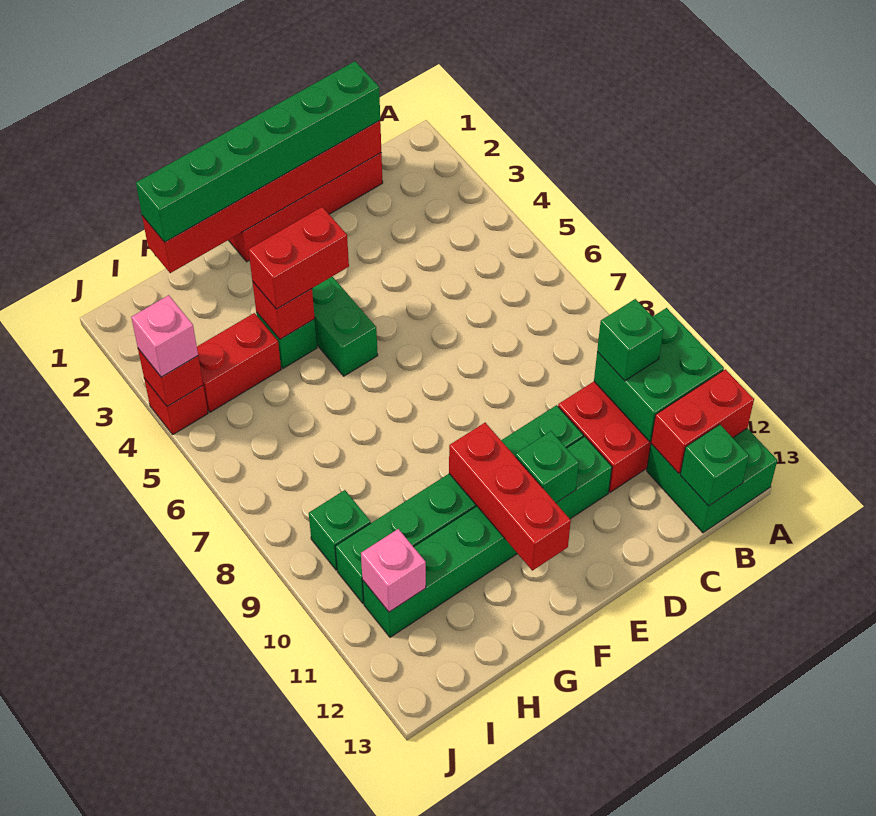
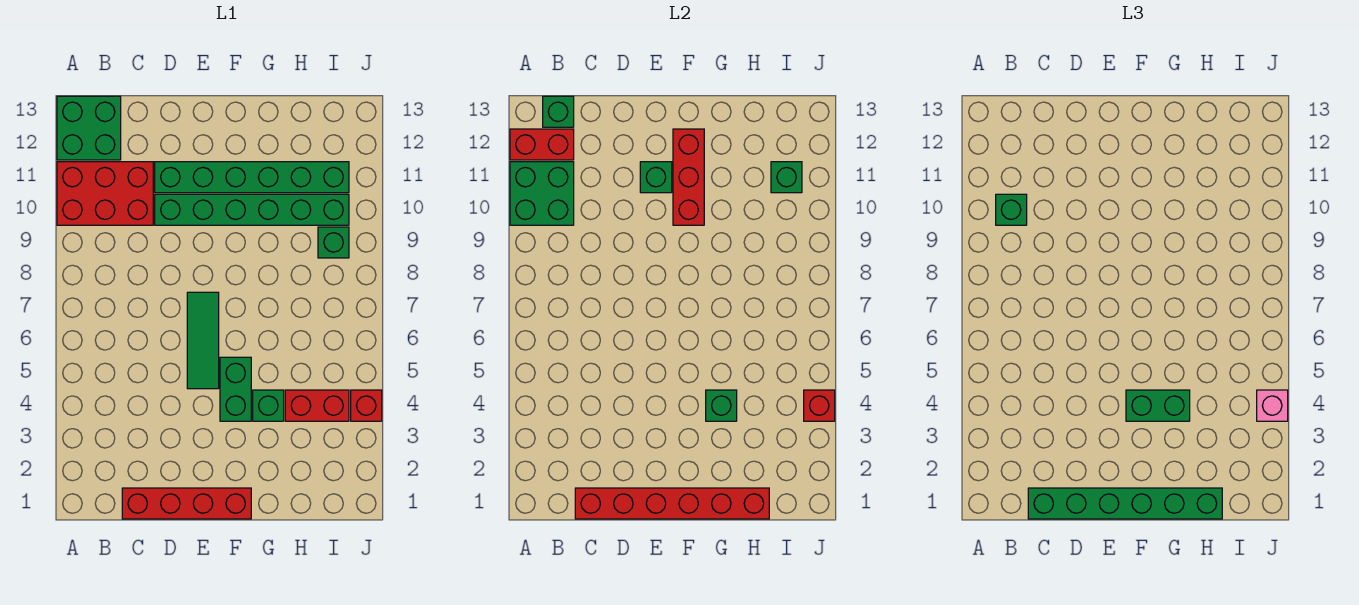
none -> green tile E5:E7 level 1
red brick F4:G4 level 3 -> green brick F4:G4 level 3
red brick G4 level 2 -> green brick G4 level 2
pink brick I11 level 2 -> green brick I11 level 2

